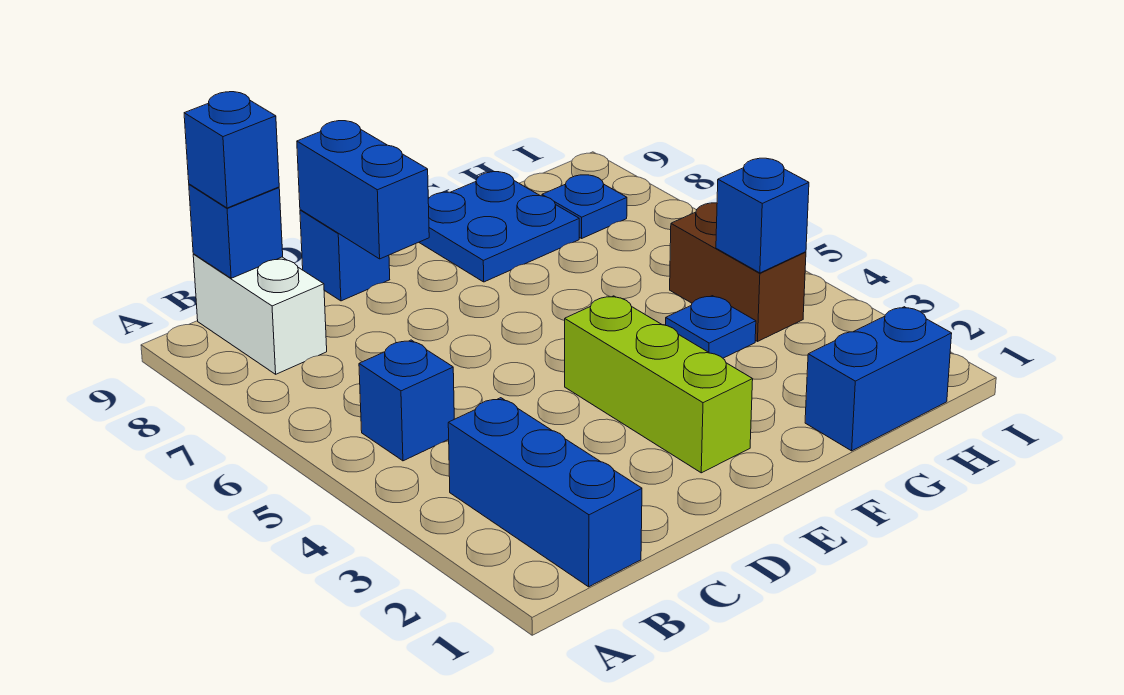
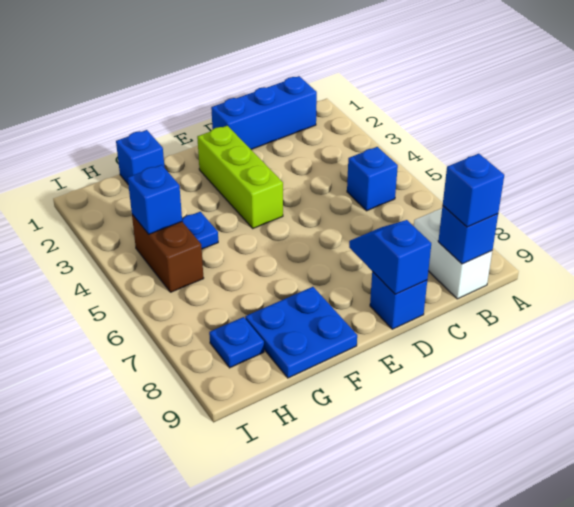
blue brick B1:B3 level 1 -> blue brick B1:D1 level 1
blue brick D8:D9 level 2 -> blue slope D8:D9 level 2 top 9
blue brick G1:H1 level 1 -> blue brick G1 level 1

